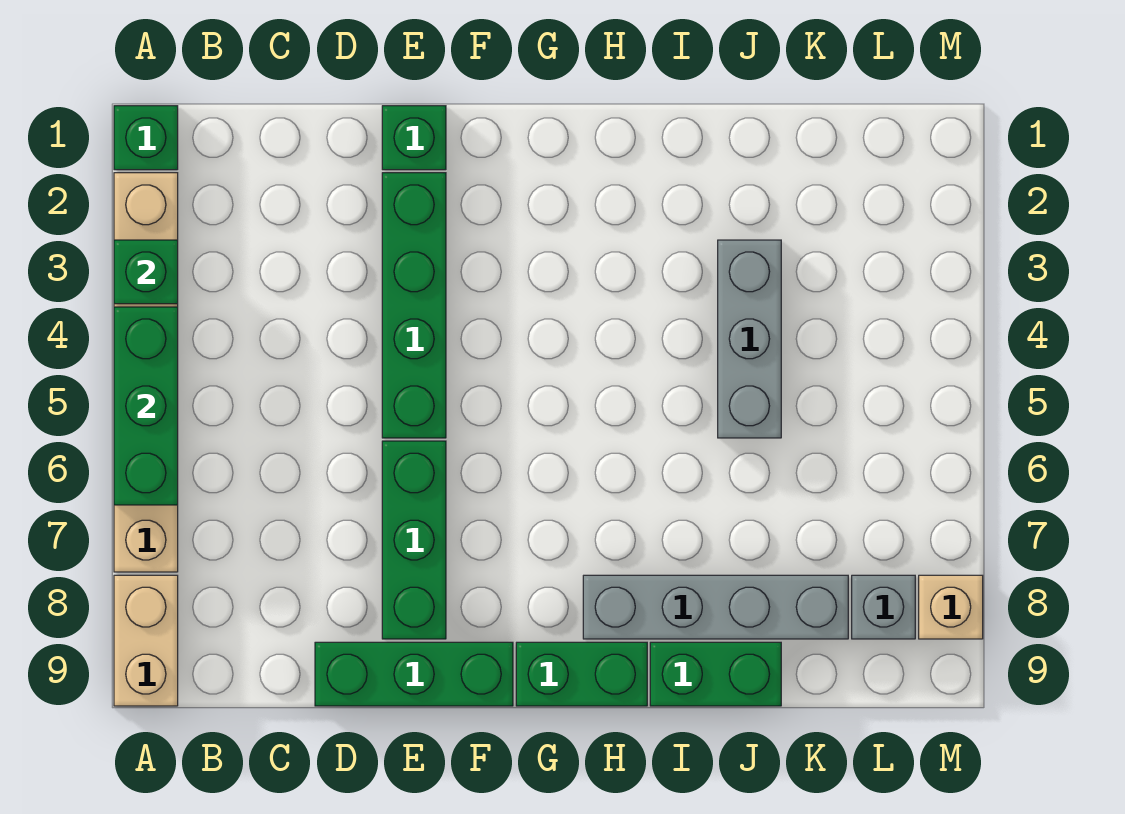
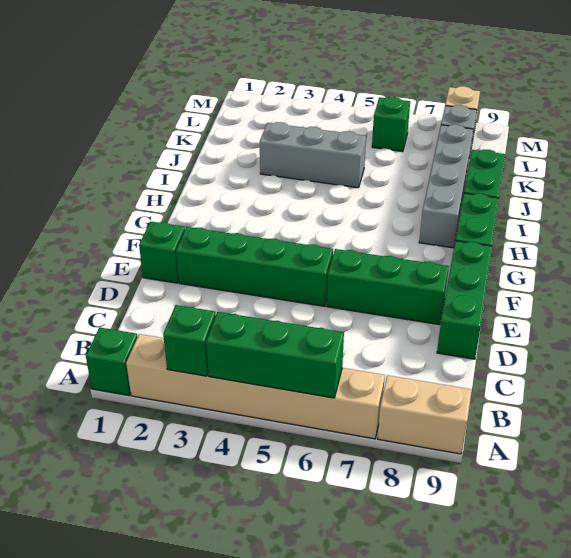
none -> green brick L6 level 1

